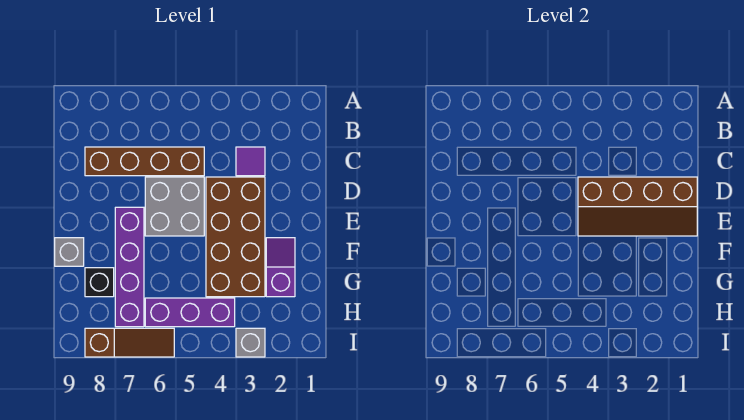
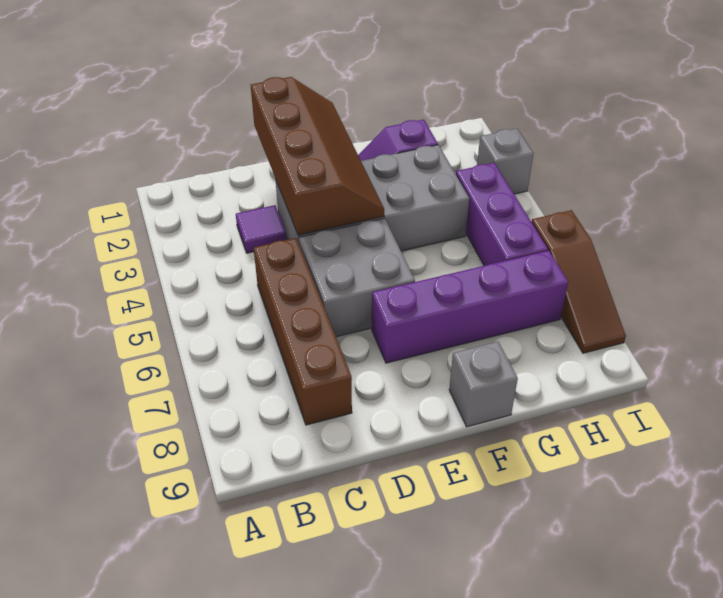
brown brick D3:G4 level 1 -> grey brick D3:G4 level 1
black brick G8 level 1 -> none
brown slope I6:I8 level 1 top 8 -> brown slope I6:I8 level 1 top 6

